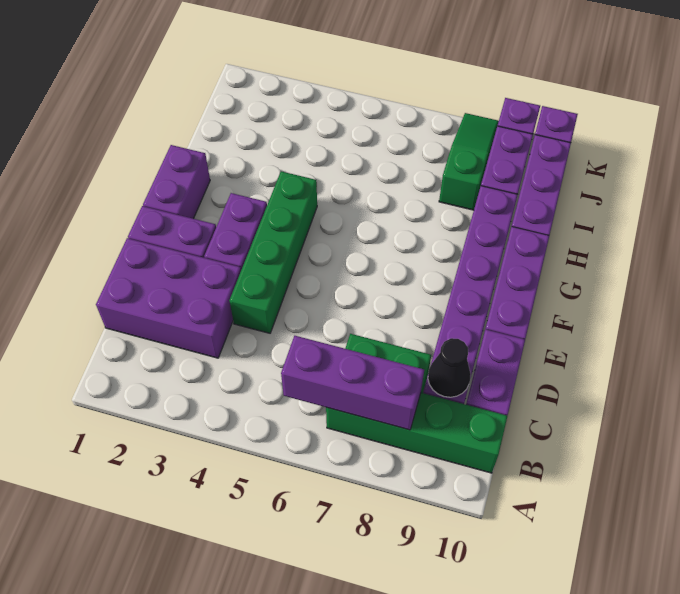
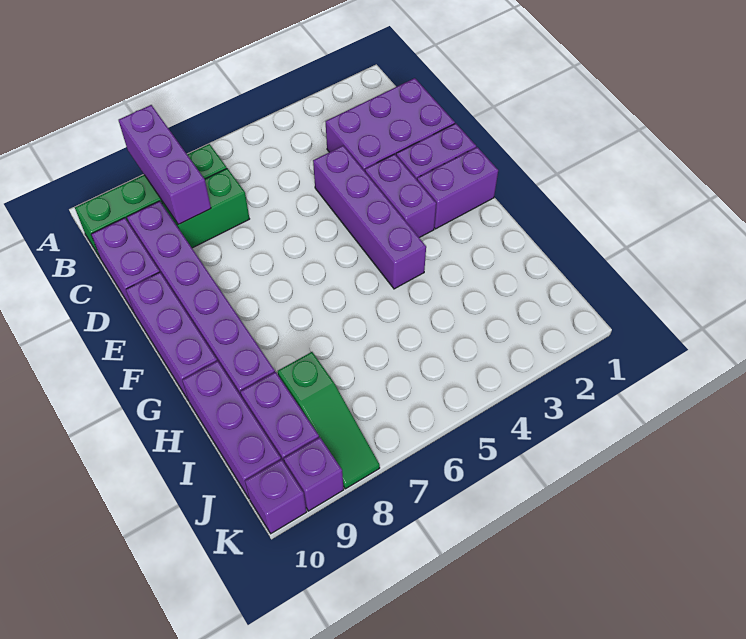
purple brick B6:B8 level 2 -> purple brick A8:C8 level 2
black cone C9 level 2 -> none
green brick D4:G4 level 1 -> purple brick D4:G4 level 1
purple brick F1:G1 level 1 -> purple brick F1:F2 level 1

